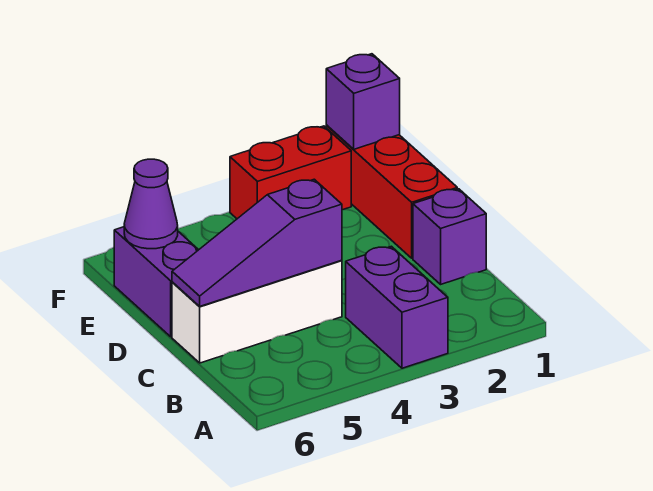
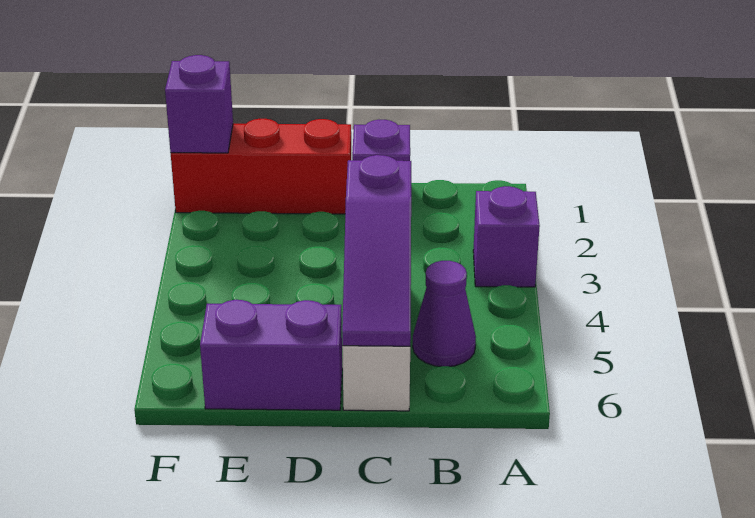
purple brick A3:B3 level 1 -> purple brick A3 level 1
purple cone E6 level 2 -> purple cone B5 level 1
red brick F2:F3 level 1 -> none

